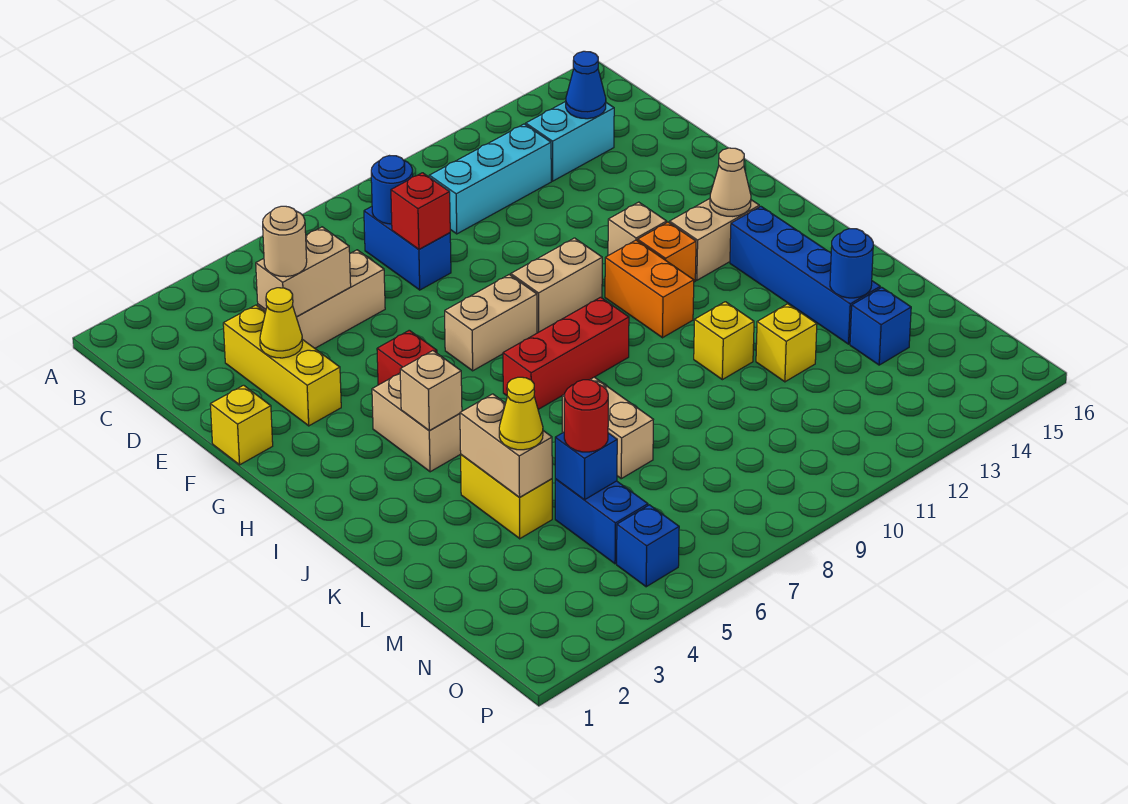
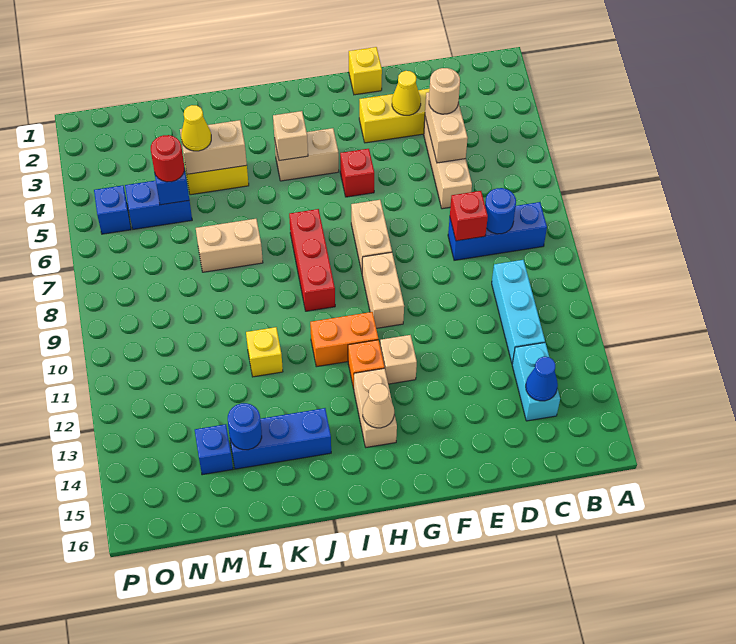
blue brick C8:D8 level 1 -> blue brick B8:D8 level 1
blue brick I14:L14 level 1 -> blue brick J14:L14 level 1
yellow brick L12 level 1 -> none

